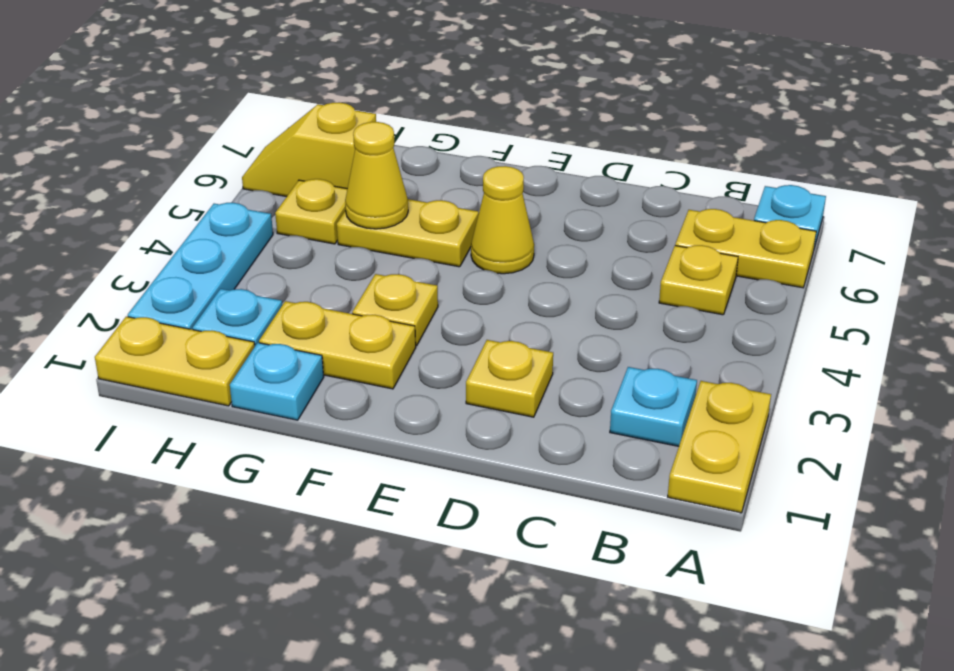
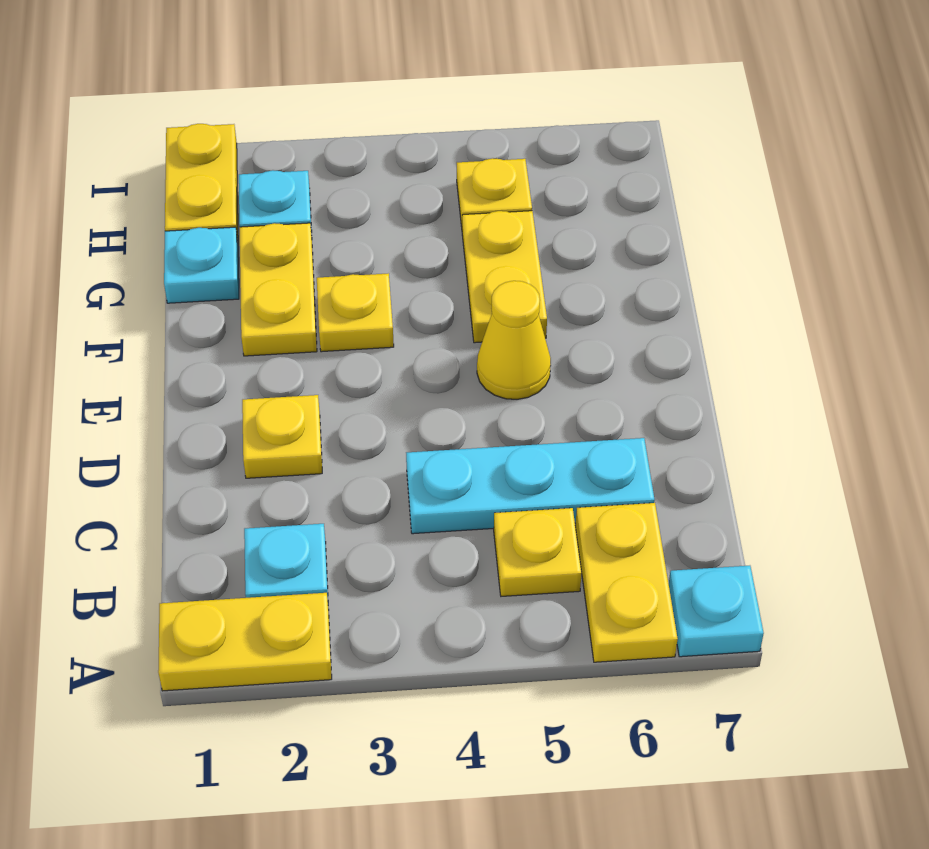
yellow cone G5 level 2 -> none
yellow slope H6:I6 level 1 top H -> none
cyan plate I2:I4 level 1 -> cyan plate C4:C6 level 1

